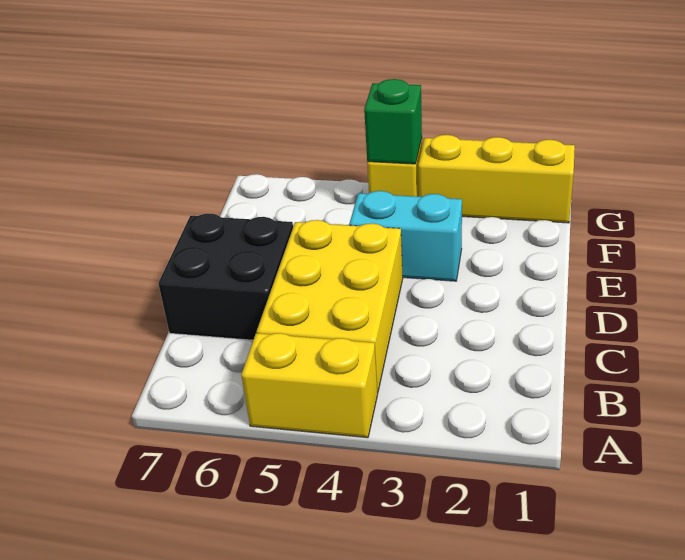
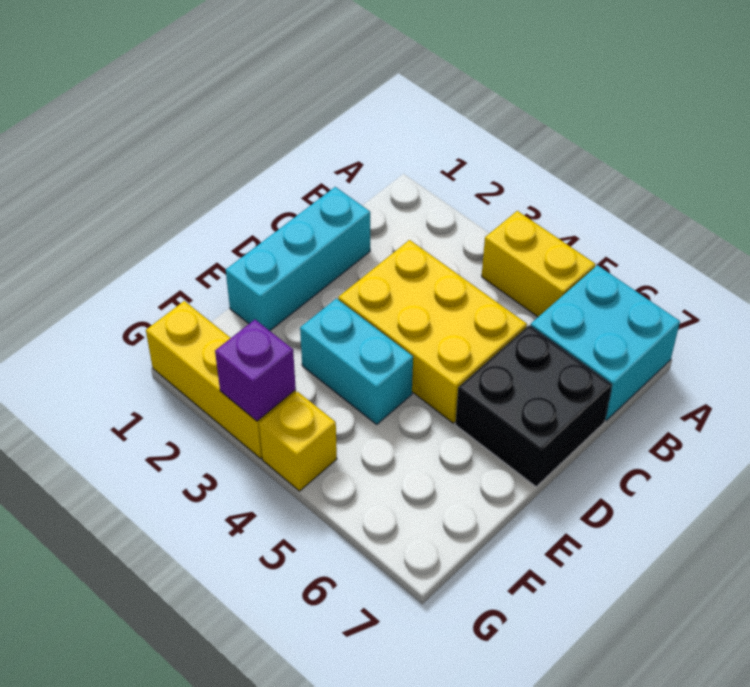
none -> cyan brick A6:B7 level 1
yellow brick B4:D5 level 1 -> yellow brick C3:D5 level 1
none -> cyan brick C1:E1 level 1
none -> purple brick G3 level 2
green brick G4 level 2 -> none

